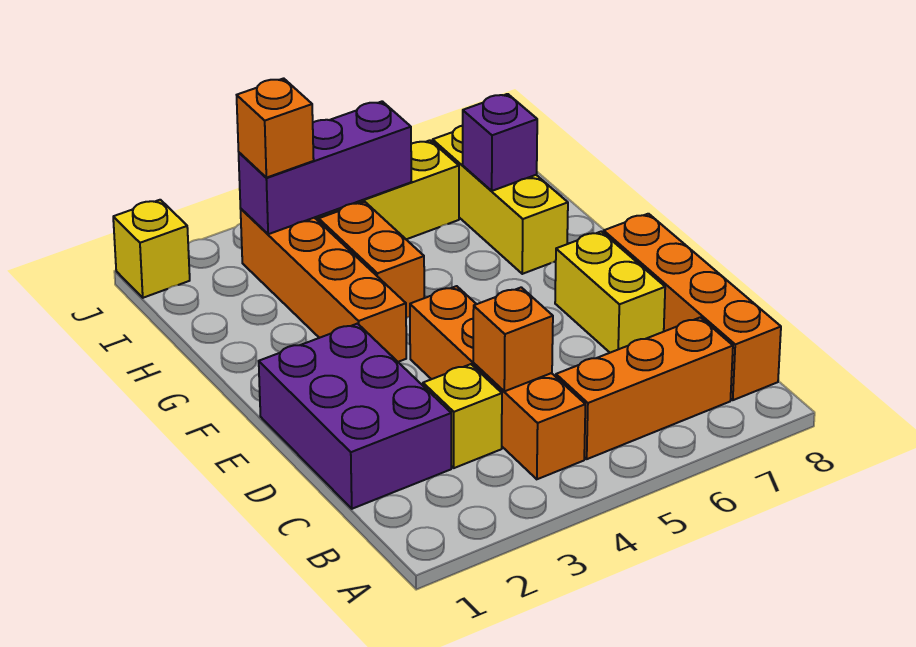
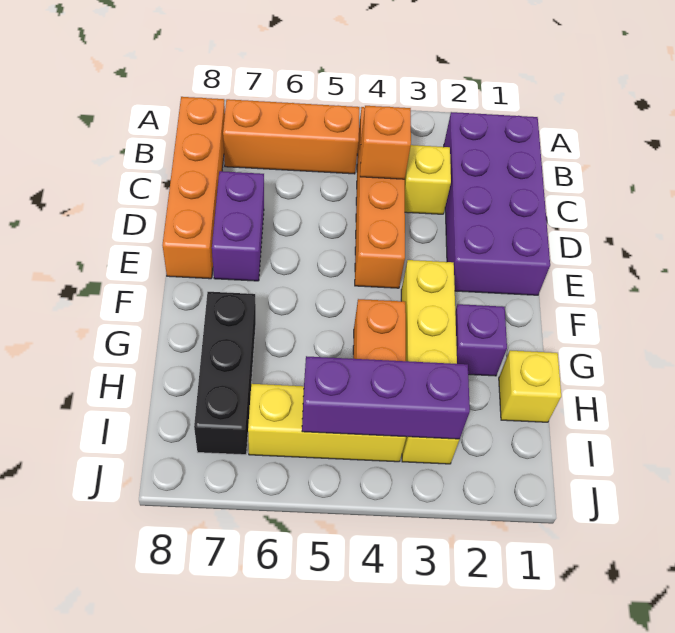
purple brick C1:E2 level 1 -> purple brick B1:E2 level 1
yellow brick D7:E7 level 1 -> purple brick D7:E7 level 1
orange brick F3:I3 level 1 -> yellow brick F3:I3 level 1
yellow brick G7:I7 level 1 -> black brick G7:I7 level 1
purple brick H7 level 2 -> purple brick G2 level 1
orange brick I3 level 3 -> none
yellow brick J1 level 1 -> yellow brick H1 level 1

